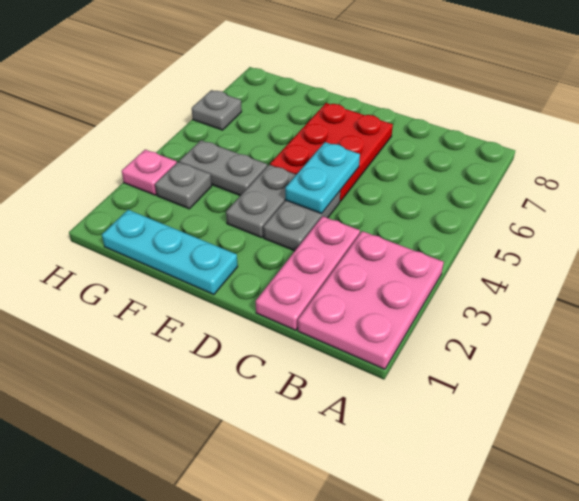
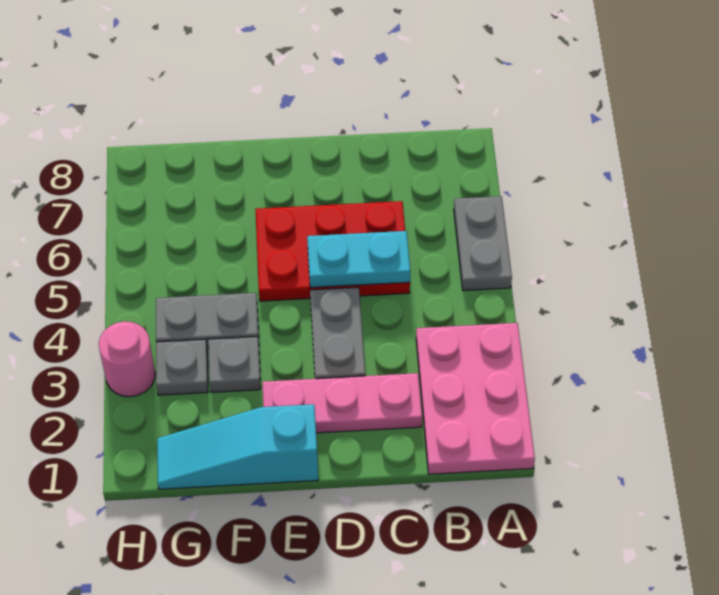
pink plate C1:C3 level 1 -> pink plate C2:E2 level 1
cyan plate D4:D5 level 2 -> cyan plate C5:D5 level 2
red plate D5:E7 level 1 -> red plate C5:E6 level 1
cyan plate E1:G1 level 1 -> cyan slope E1:G1 level 1 top E
grey plate E3:E4 level 1 -> grey plate A5:A6 level 1
pink plate H3 level 1 -> pink round brick H3 level 1
grey plate H6 level 1 -> grey plate F3 level 1

